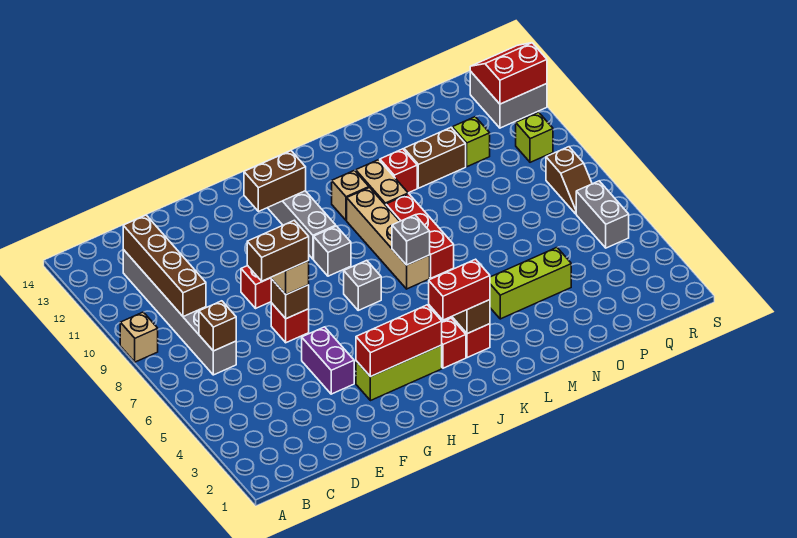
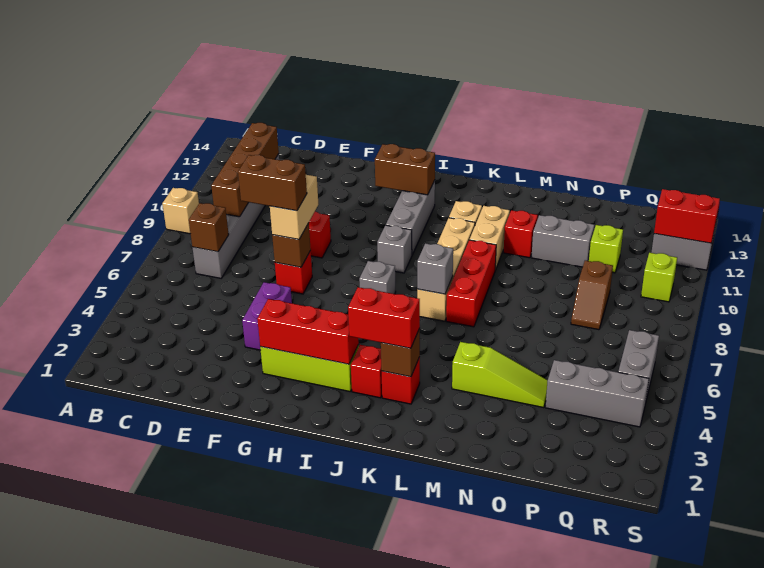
lime brick M4:O4 level 1 -> lime slope M4:O4 level 1 top M
brown brick N11:O11 level 1 -> grey brick N11:O11 level 1
none -> grey brick P4:R4 level 1
brown slope R7:R8 level 1 top 8 -> brown slope P8:P9 level 1 top 9

